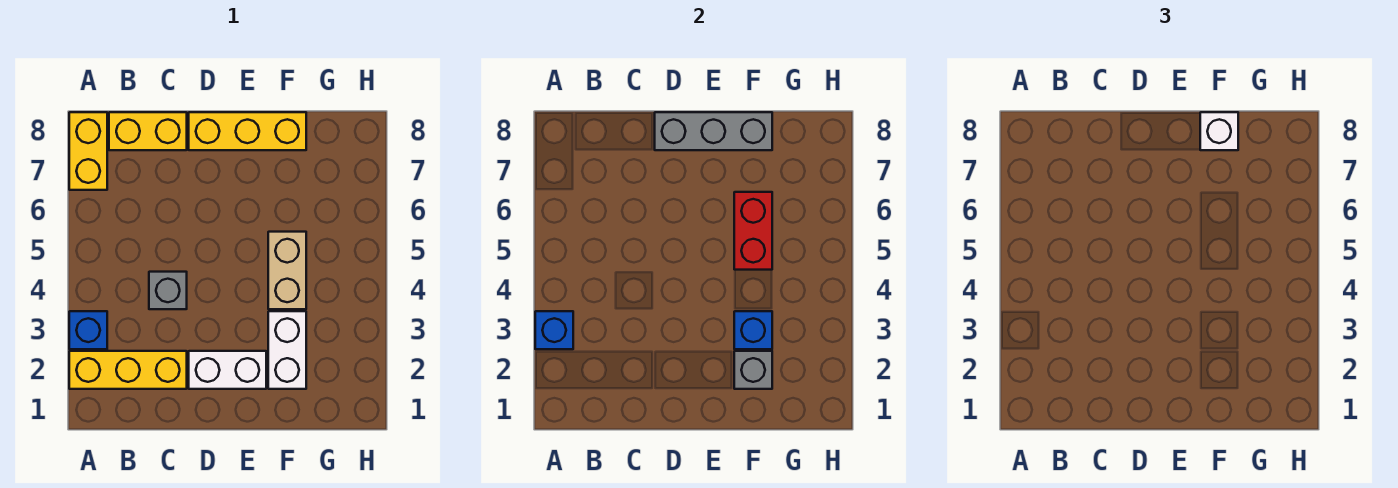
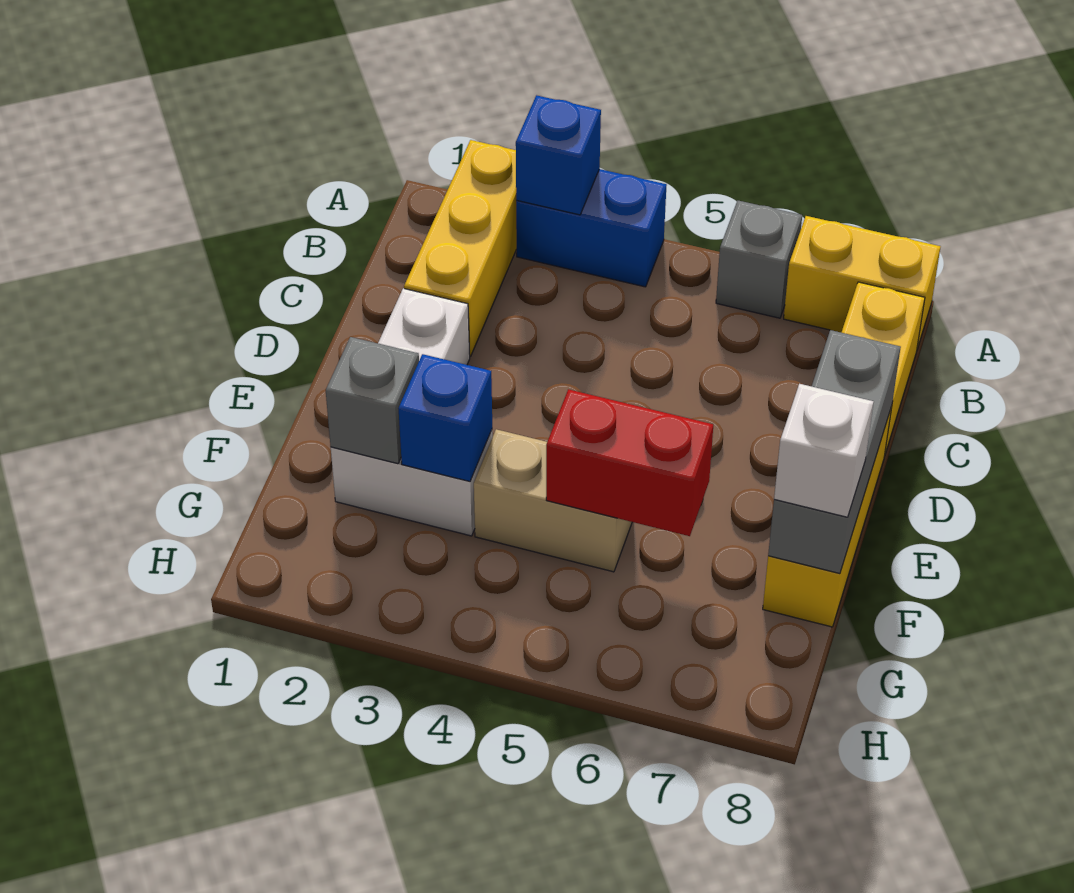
blue brick A3 level 1 -> blue brick A3:A4 level 1
grey brick C4 level 1 -> grey brick A6 level 1

